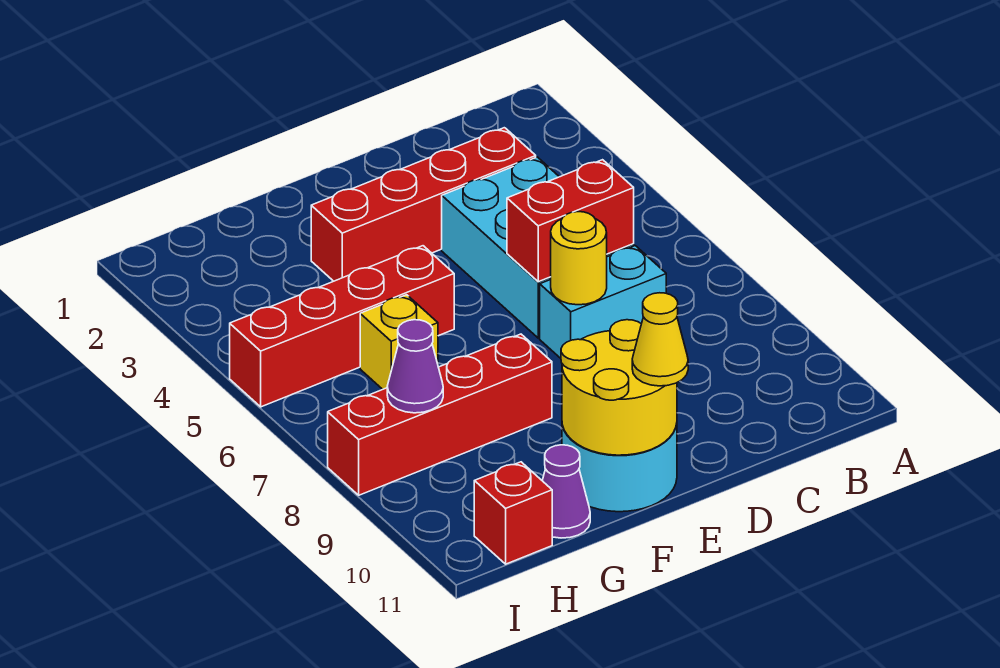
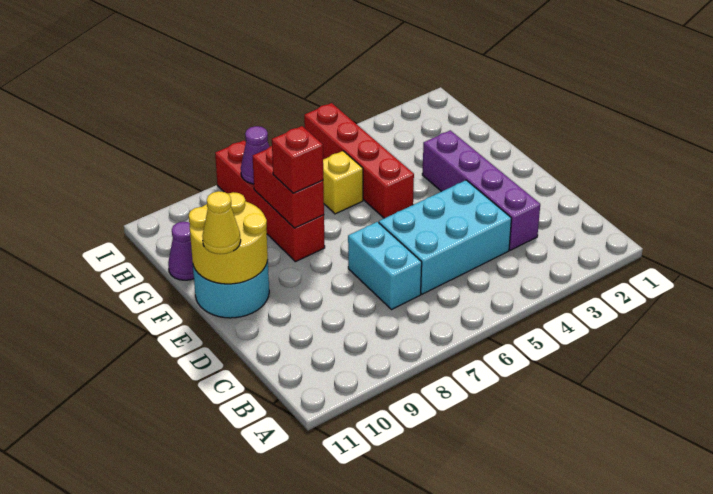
red brick C3:F3 level 1 -> purple brick C3:F3 level 1
red brick C6:D6 level 2 -> red brick F8:G8 level 2
yellow round brick D7 level 2 -> none
red brick H11 level 1 -> red brick F8 level 3

